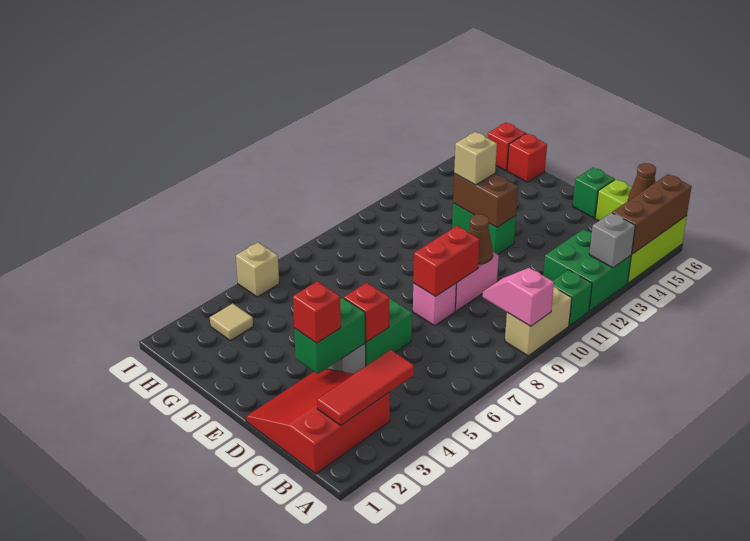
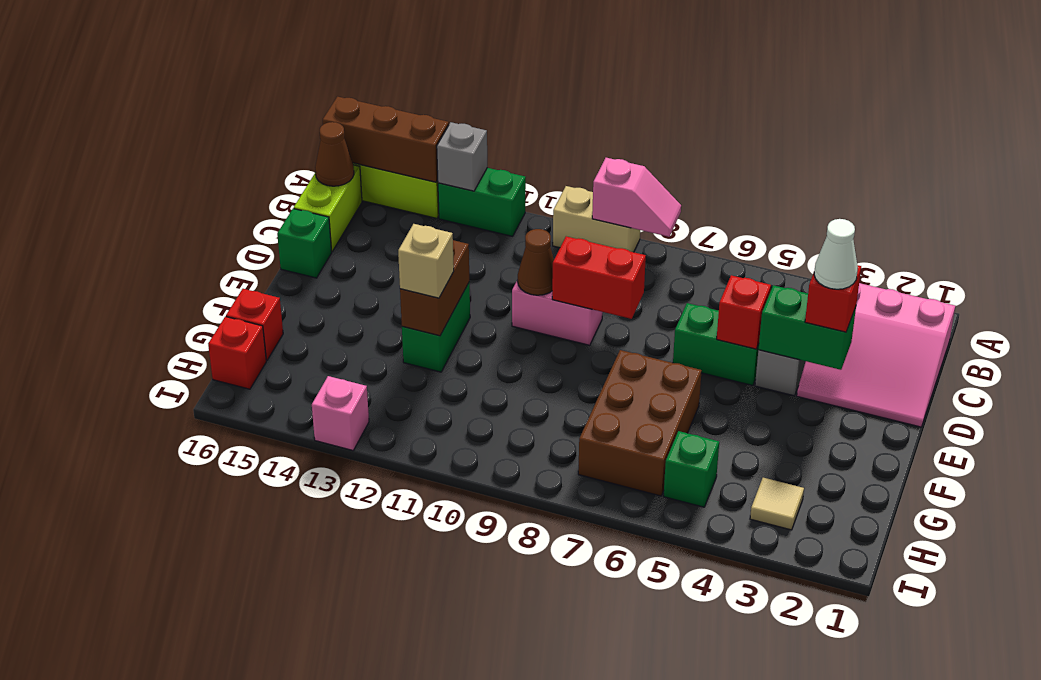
pink slope A9:B9 level 2 top A -> pink slope A8:A9 level 2 top 9
green brick A11 level 1 -> green brick H5 level 1
green brick A12:B13 level 1 -> green brick A12:A13 level 1
red slope B1:D3 level 1 top B -> pink slope B1:D3 level 1 top B
red tile B2:B4 level 2 -> none
none -> white cone D3 level 4
pink brick D8 level 1 -> pink brick I13 level 1
none -> brown brick F6:H7 level 1
tan brick I5 level 1 -> none

